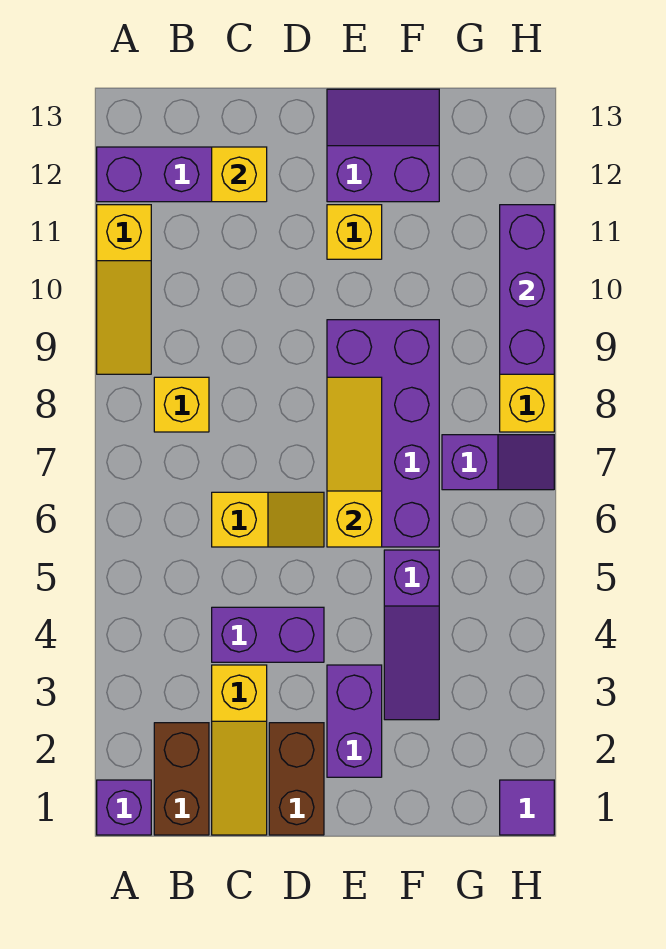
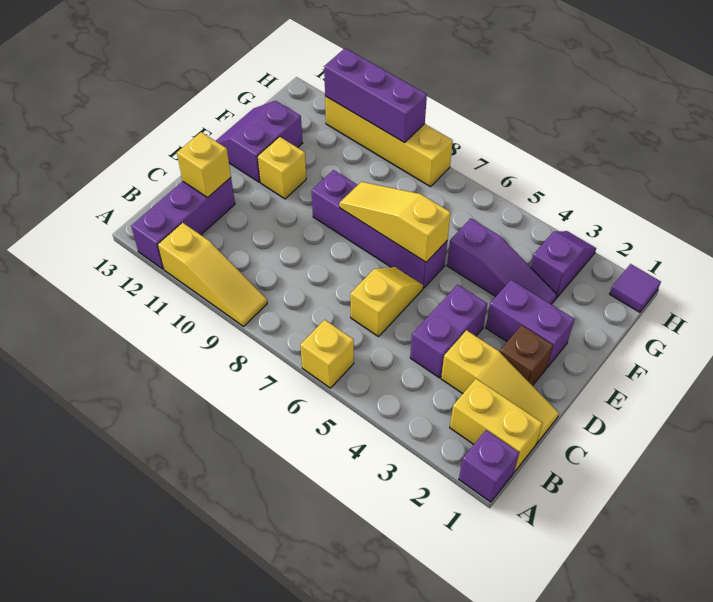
brown brick B1:B2 level 1 -> yellow brick B1:B2 level 1
yellow brick B8 level 1 -> yellow brick A6 level 1
brown brick D1:D2 level 1 -> brown brick D2 level 1
purple brick E6:F9 level 1 -> purple brick E6:E9 level 1
purple slope G7:H7 level 1 top G -> purple slope G3:H3 level 1 top G

